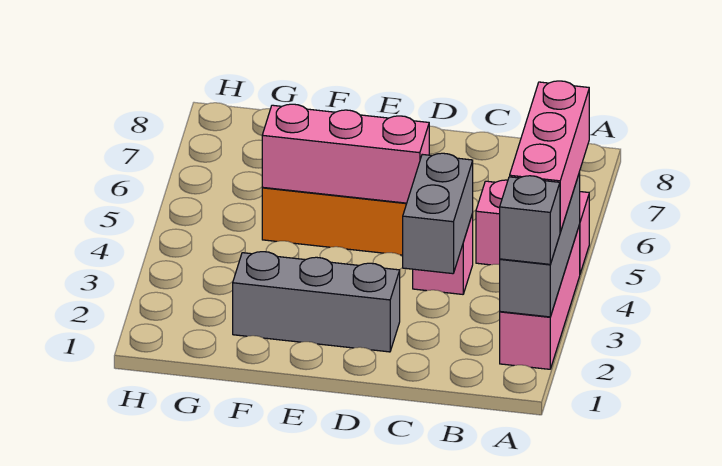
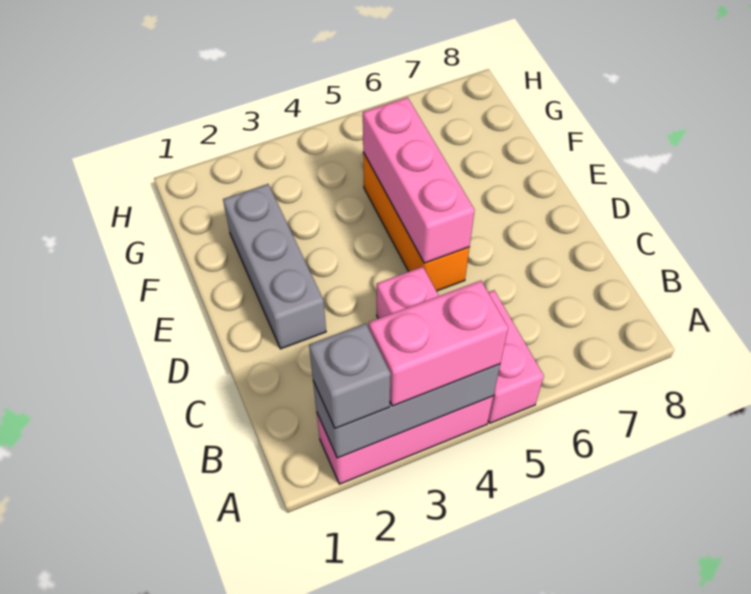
pink brick A3:A5 level 3 -> pink brick A3:A4 level 3
grey brick C3:C4 level 2 -> none

